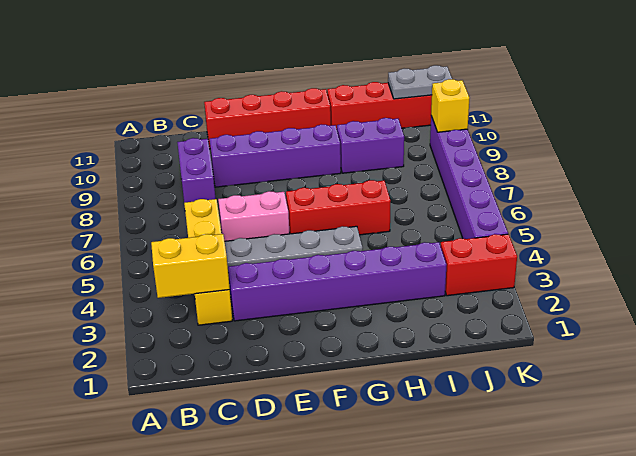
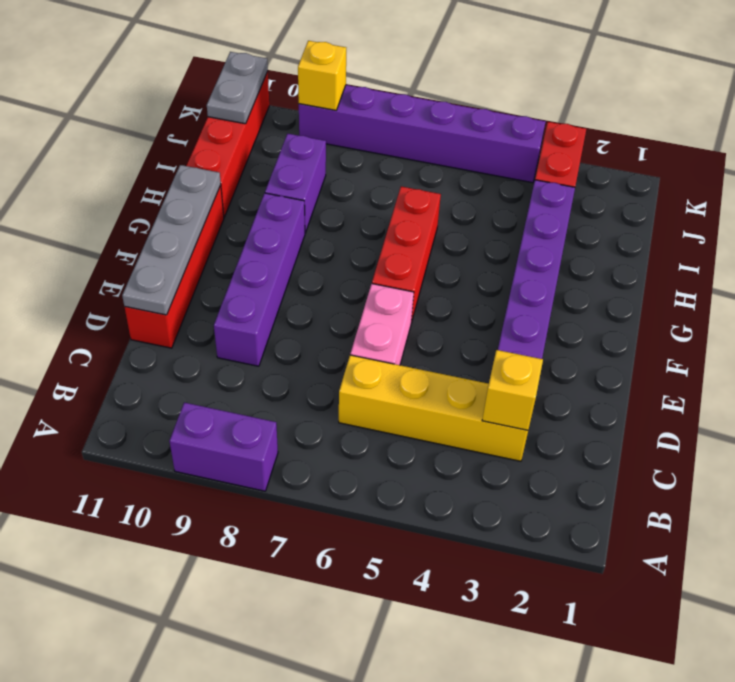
yellow brick B3:C3 level 2 -> yellow brick C3 level 2
purple brick C8:C9 level 1 -> purple brick A8:A9 level 1
grey plate D5:G5 level 1 -> grey plate D11:G11 level 2

